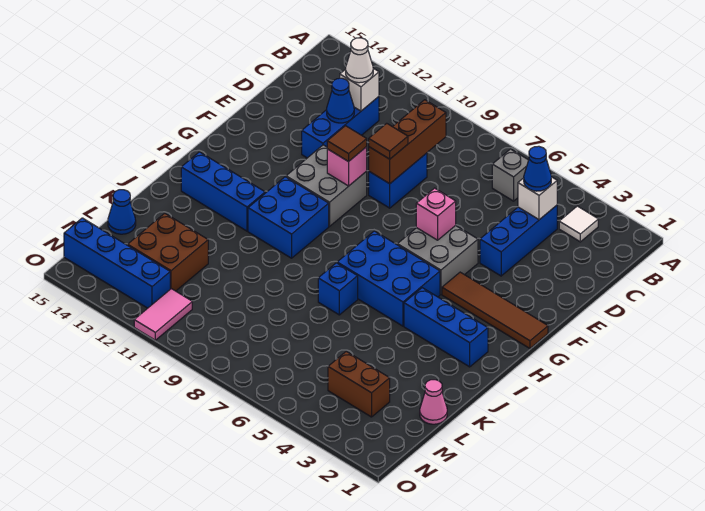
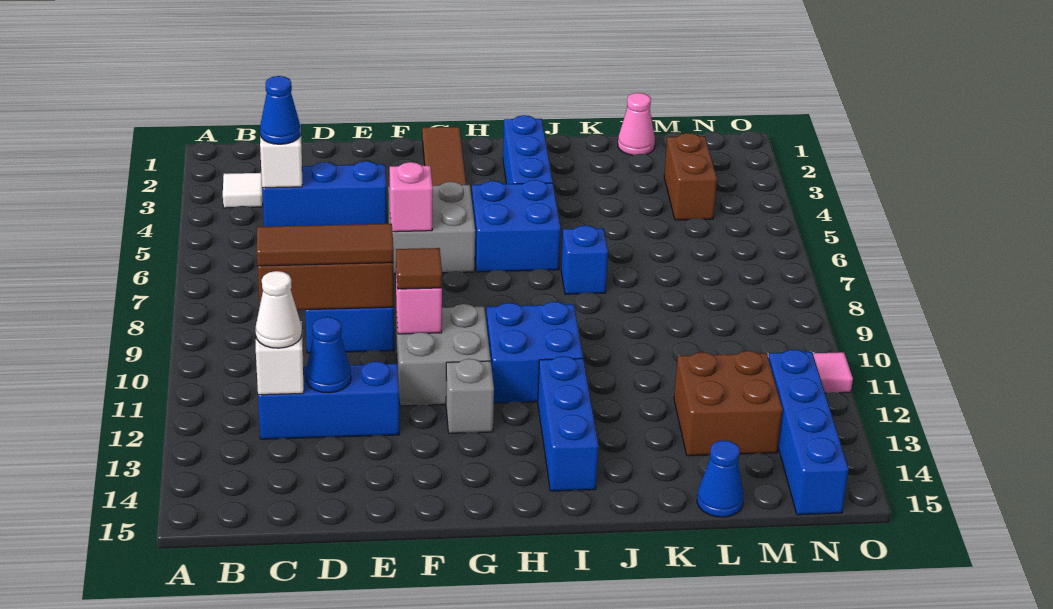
grey brick B6 level 1 -> grey brick G12 level 1
brown tile E9 level 3 -> brown tile C9:E9 level 3
blue brick H5:I7 level 1 -> blue brick H5:I6 level 1

